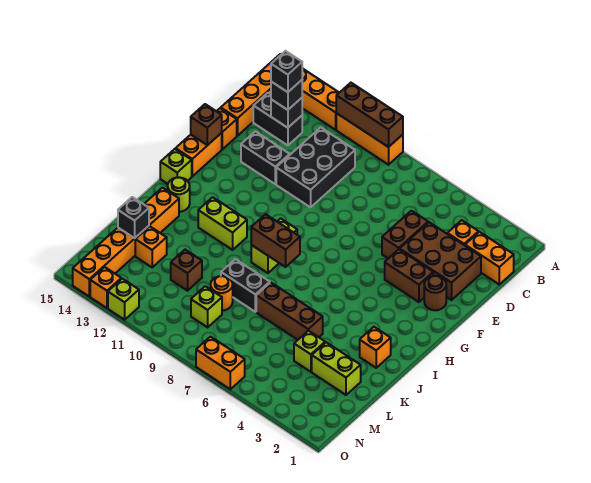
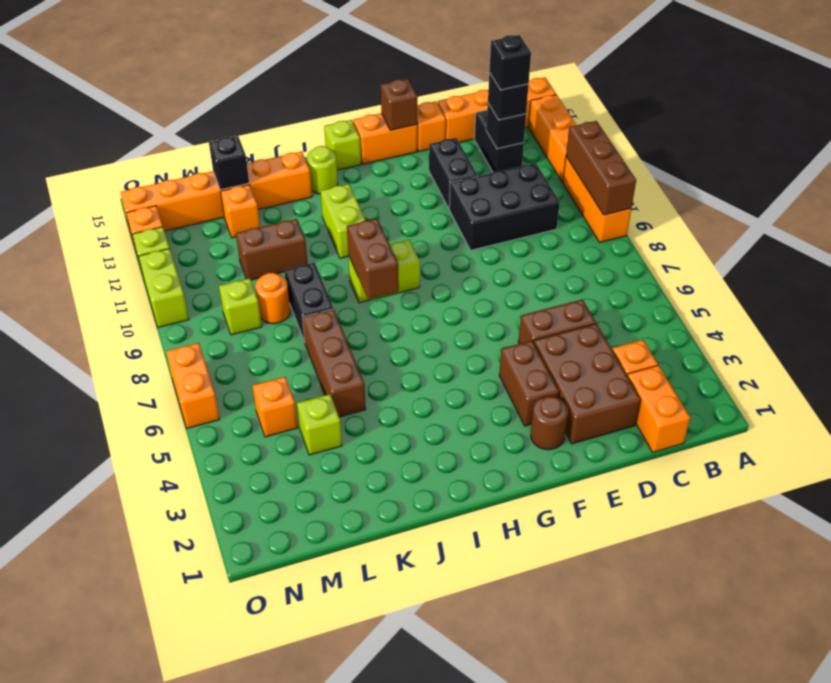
orange brick J2 level 1 -> orange brick M5 level 1
lime brick L2:L3 level 1 -> lime brick O10:O11 level 1
brown brick L11 level 1 -> brown brick K11:L11 level 1

